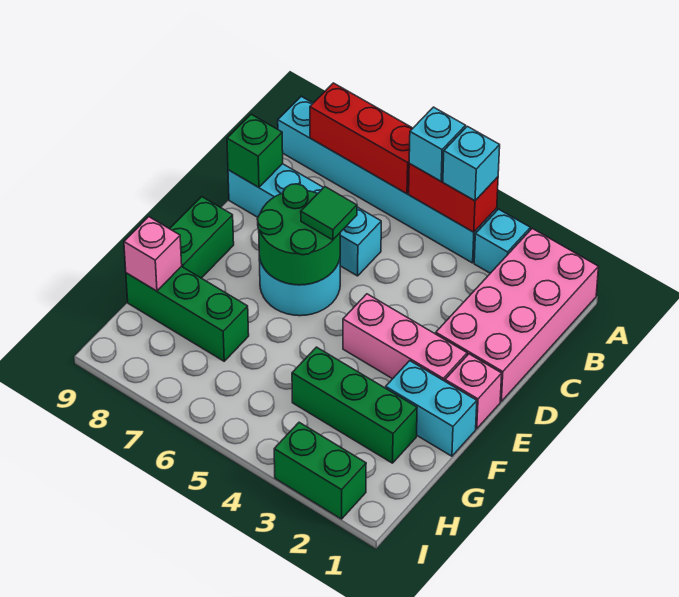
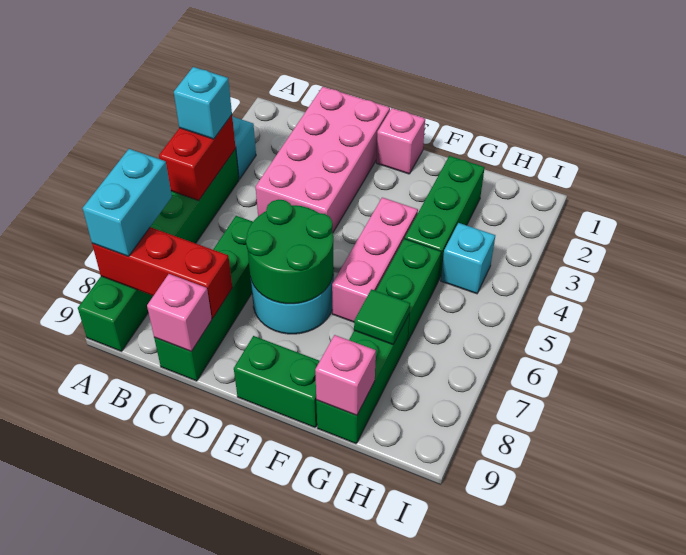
pink brick A1:D2 level 1 -> pink brick C1:D4 level 1
cyan brick A4:A9 level 1 -> green brick A4:A9 level 1
cyan brick A5 level 3 -> cyan brick H4 level 1
red brick A6:A8 level 2 -> red brick A8:C8 level 2
cyan brick C6:C9 level 1 -> green brick C6:C9 level 1
green brick C9 level 2 -> pink brick C9 level 2
green tile D6 level 3 -> green tile G7 level 2
pink brick E2:E4 level 1 -> pink brick F4:F6 level 1
cyan brick F1:F2 level 1 -> cyan brick A7:A8 level 3
green brick I2:I3 level 1 -> green brick G5:G6 level 1

